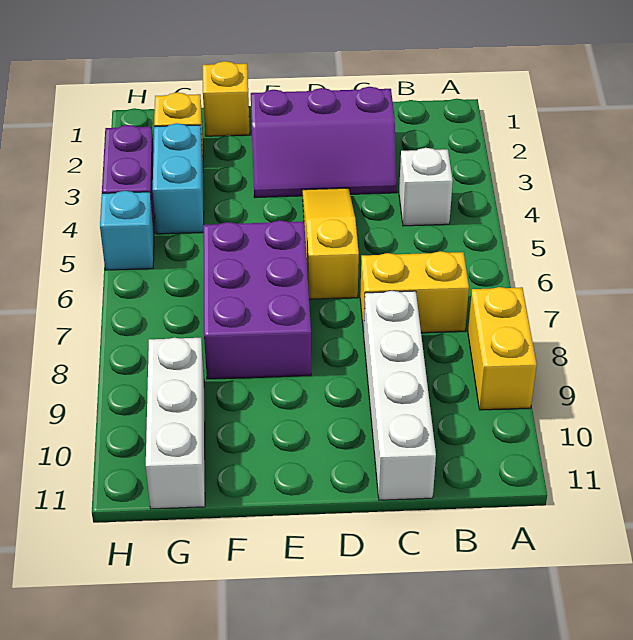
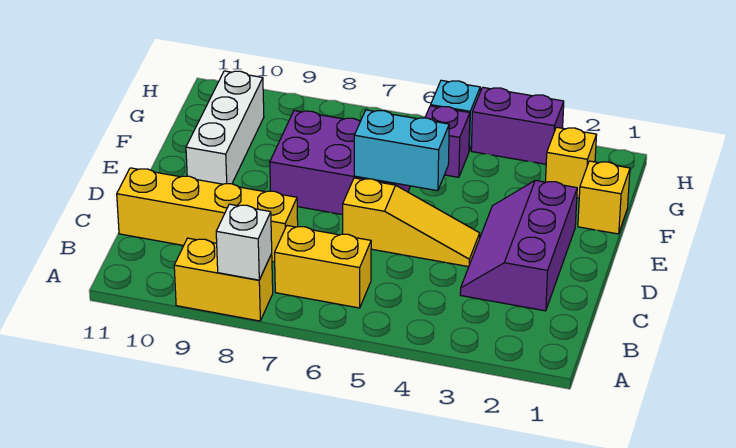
white brick B4 level 1 -> white brick A8 level 2
yellow brick B7:C7 level 1 -> yellow brick B6:B7 level 1
white brick C8:C11 level 1 -> yellow brick C8:C11 level 1
cyan brick G3:G4 level 1 -> cyan brick E5:E6 level 2
none -> purple brick G5 level 1
white brick G9:G11 level 1 -> white brick E10:G10 level 1

